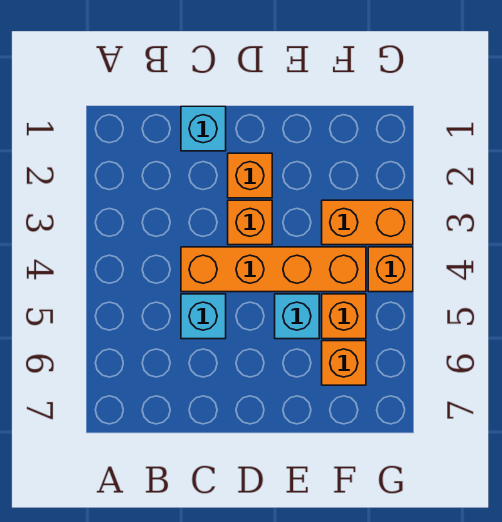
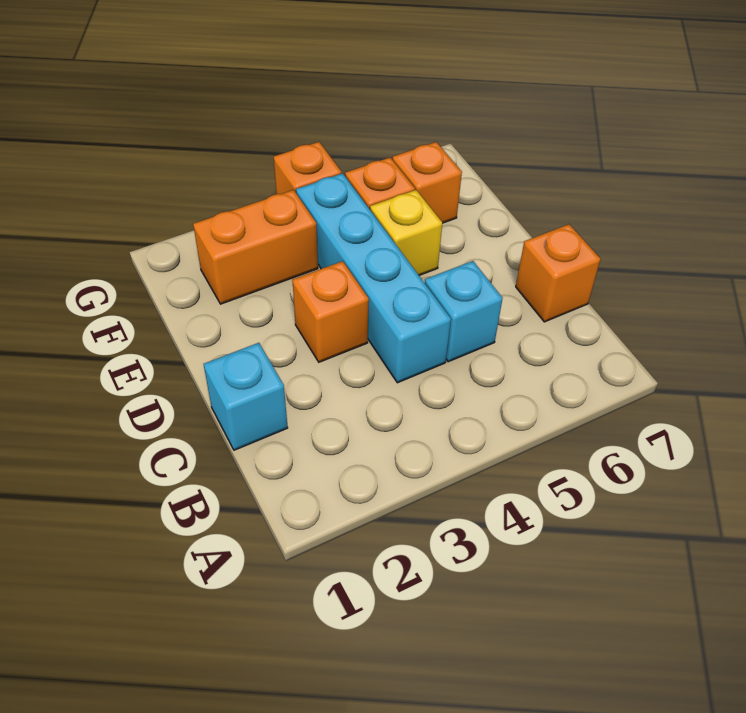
orange brick C4:F4 level 1 -> cyan brick C4:F4 level 1
orange brick D2 level 1 -> orange brick C7 level 1
cyan brick E5 level 1 -> yellow brick E5 level 1
orange brick F3:G3 level 1 -> orange brick F2:F3 level 1

